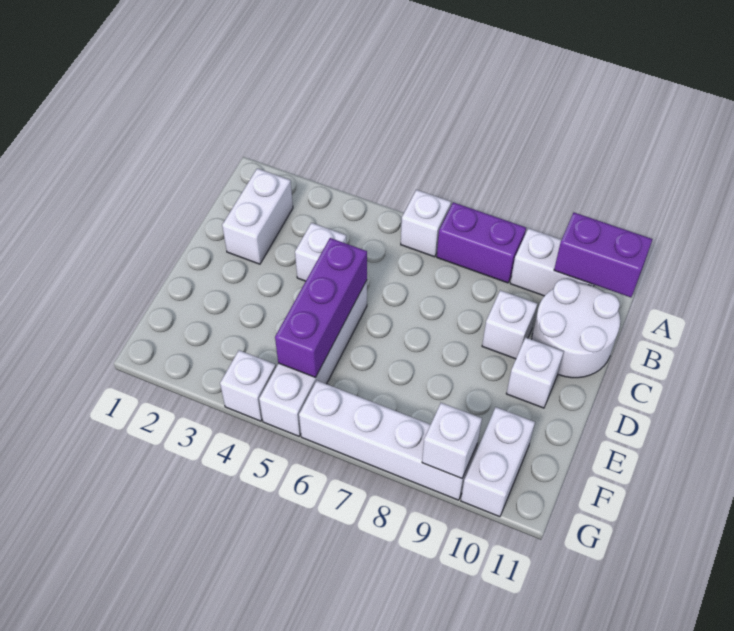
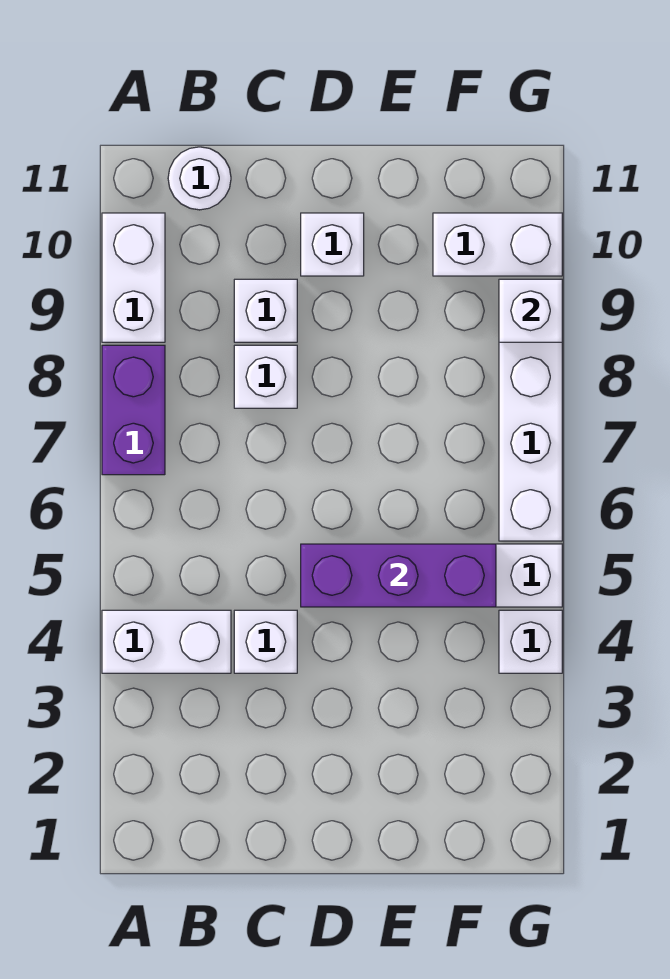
white brick A6 level 1 -> white brick C8 level 1
purple brick A10:A11 level 2 -> none
white brick B2:C2 level 1 -> white brick A4:B4 level 1
white round brick B10:C11 level 1 -> white round brick B11 level 1

